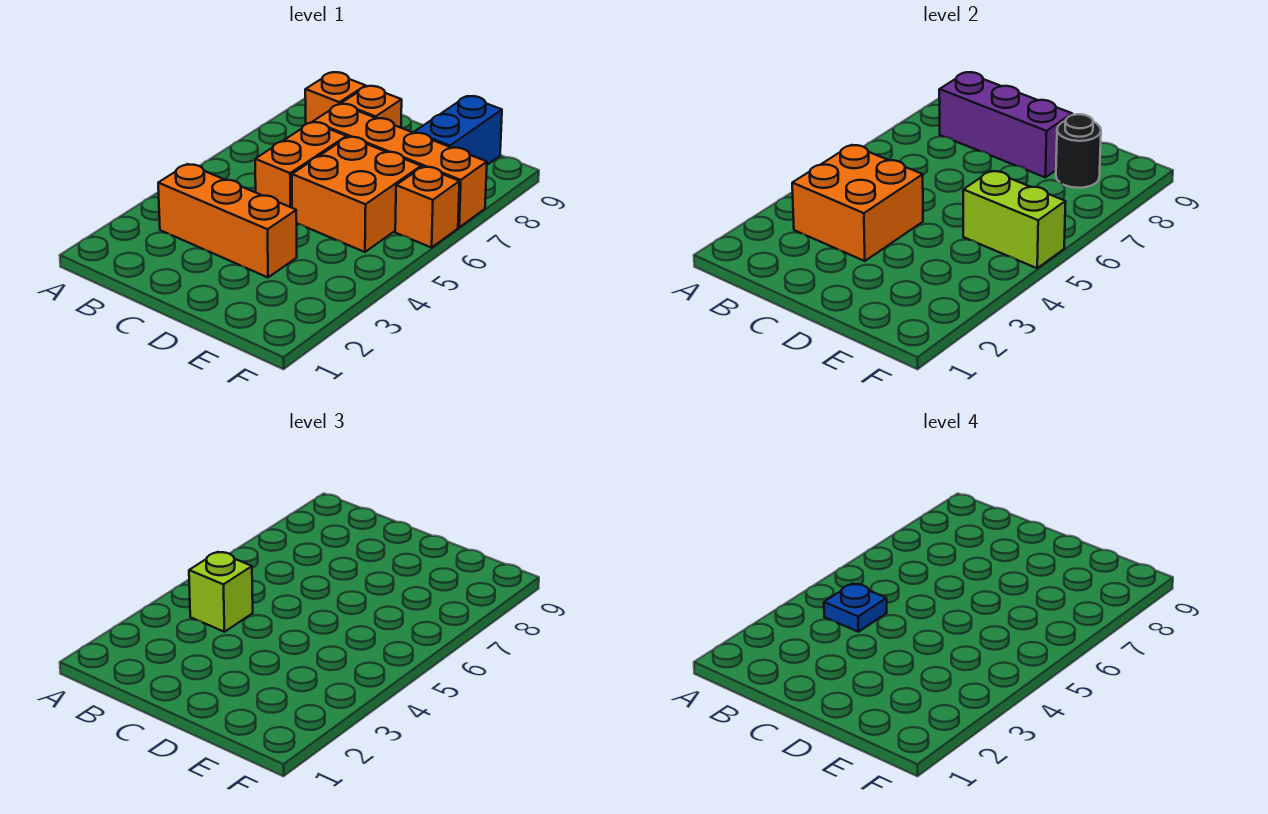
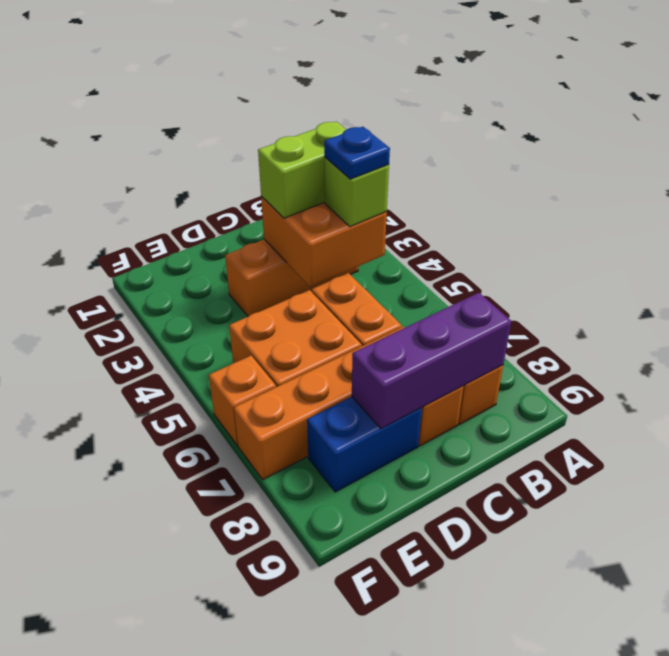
lime brick E5:F5 level 2 -> lime brick B3:C3 level 3
blue brick E8:E9 level 1 -> blue brick D8:E8 level 1
black round brick E8 level 2 -> none

